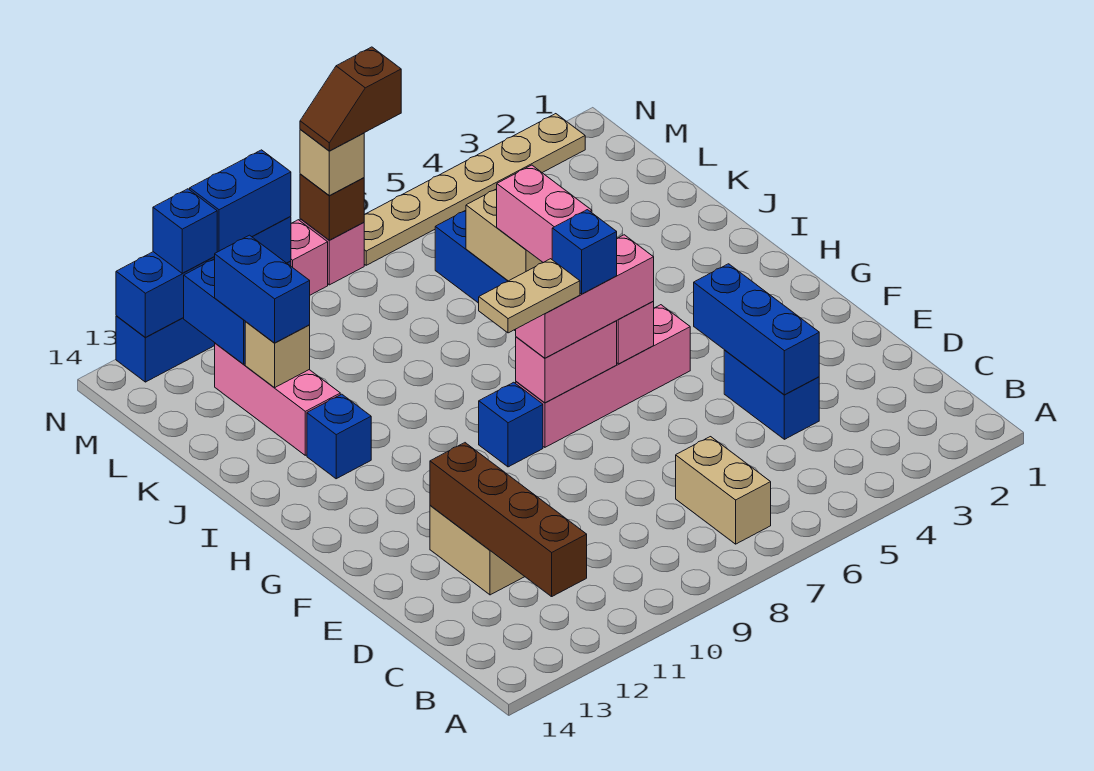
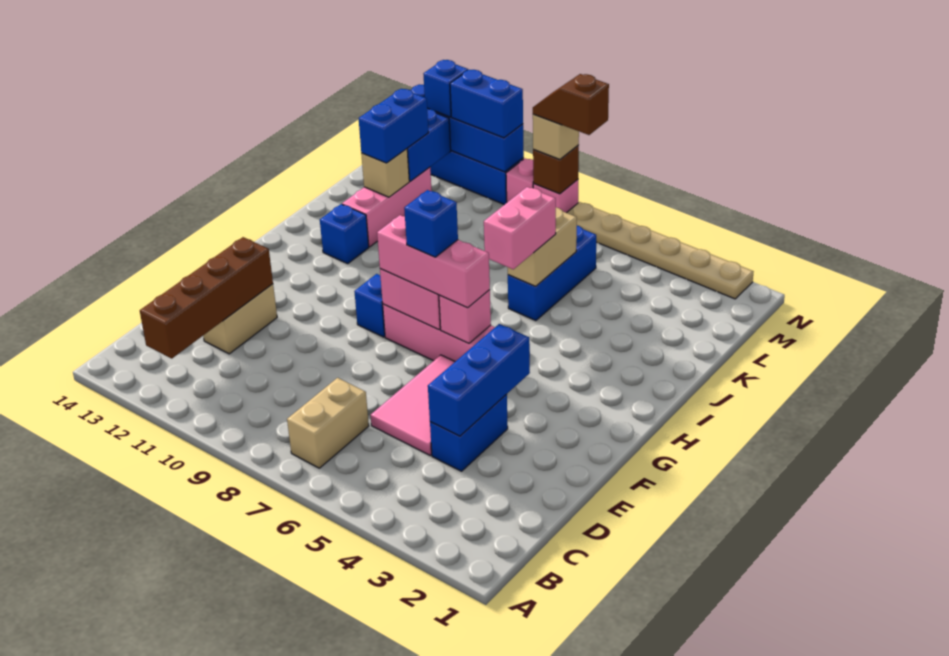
none -> pink tile D5:F6 level 1
tan plate G8:G9 level 4 -> none

